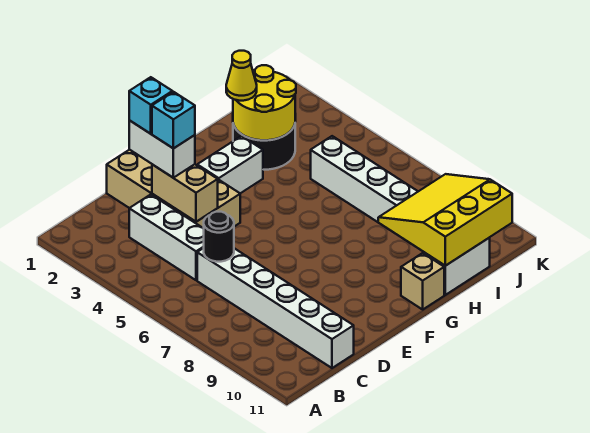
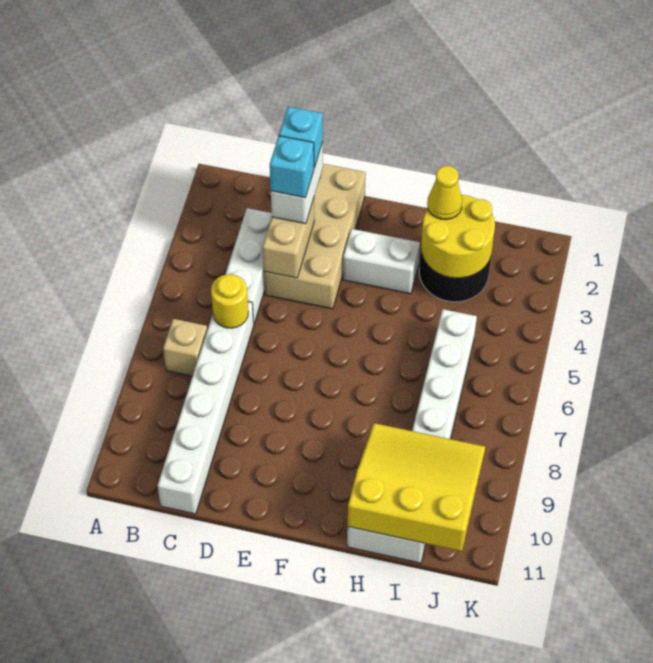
black round brick C6 level 2 -> yellow round brick C6 level 2
tan brick G11 level 1 -> tan brick B7 level 1

